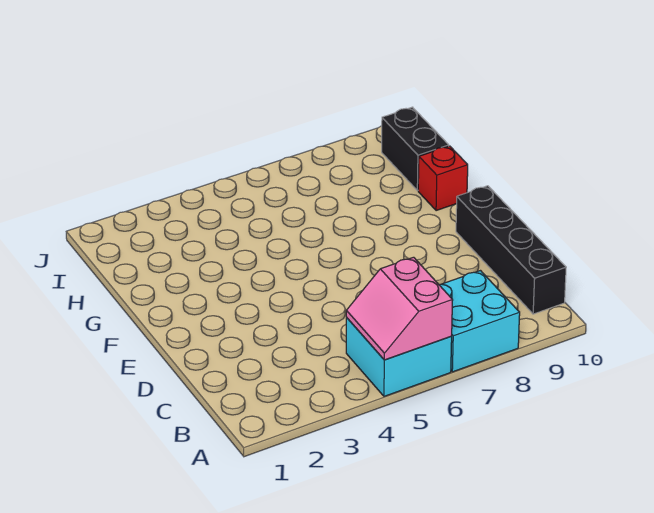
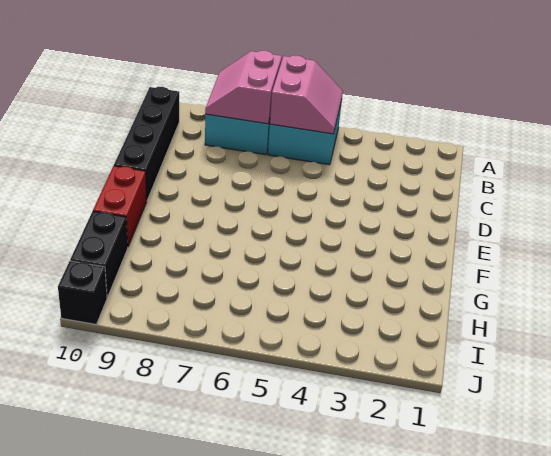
none -> pink slope A7:B8 level 2 top 7
red brick G10 level 1 -> red brick F10:G10 level 1
none -> black brick J10 level 1

